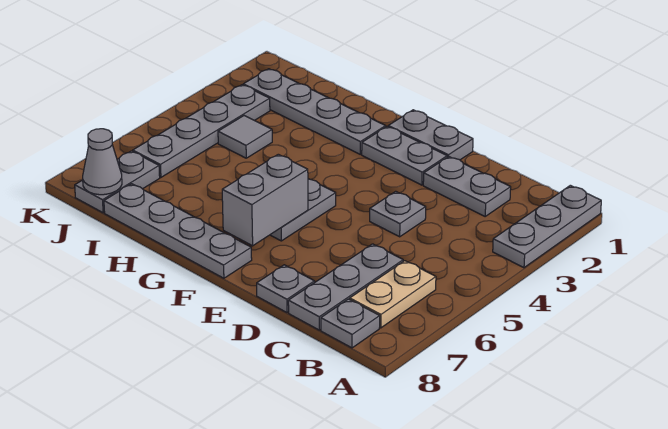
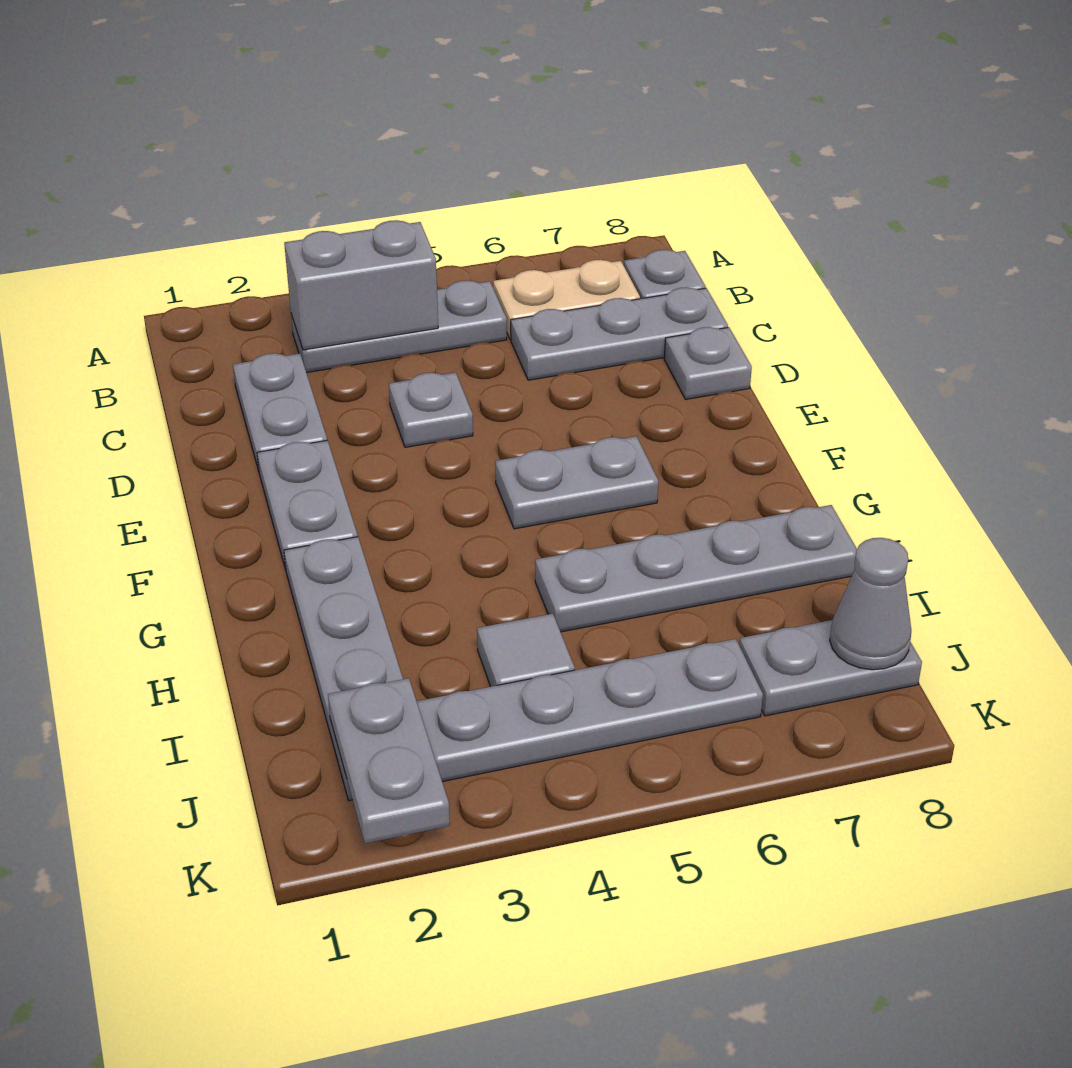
grey plate A1:A3 level 1 -> grey plate B3:B5 level 1
grey plate E1:F1 level 1 -> grey plate J2:K2 level 2
grey brick F6:F7 level 2 -> grey brick B3:B4 level 2
grey plate F8:I8 level 1 -> grey plate H5:H8 level 1

